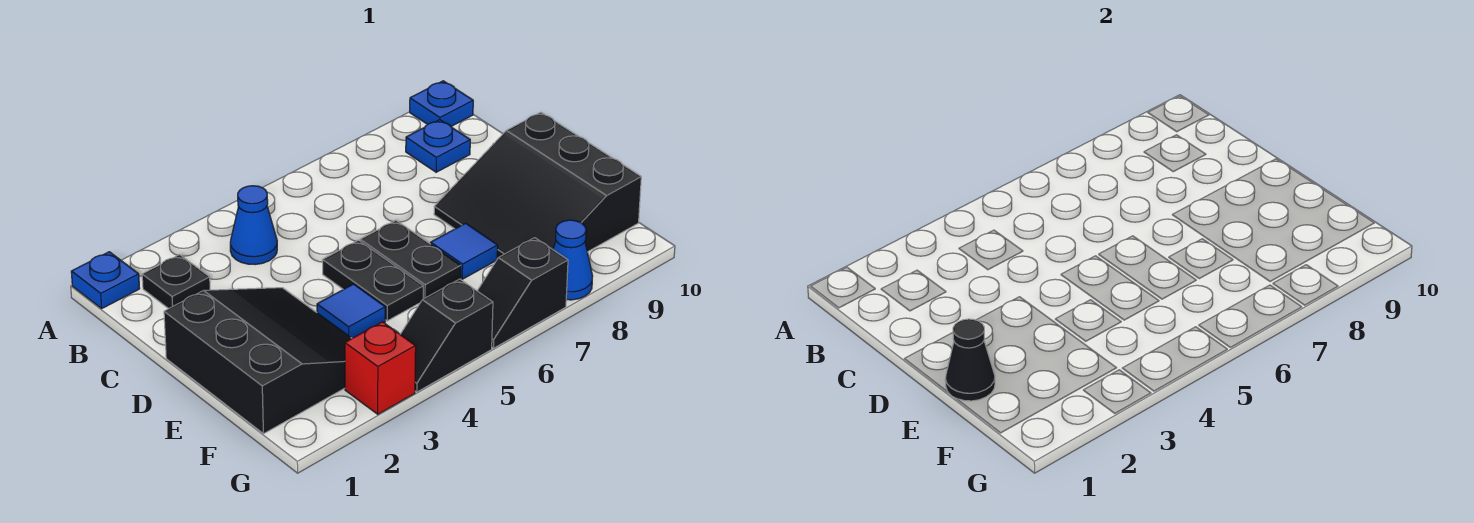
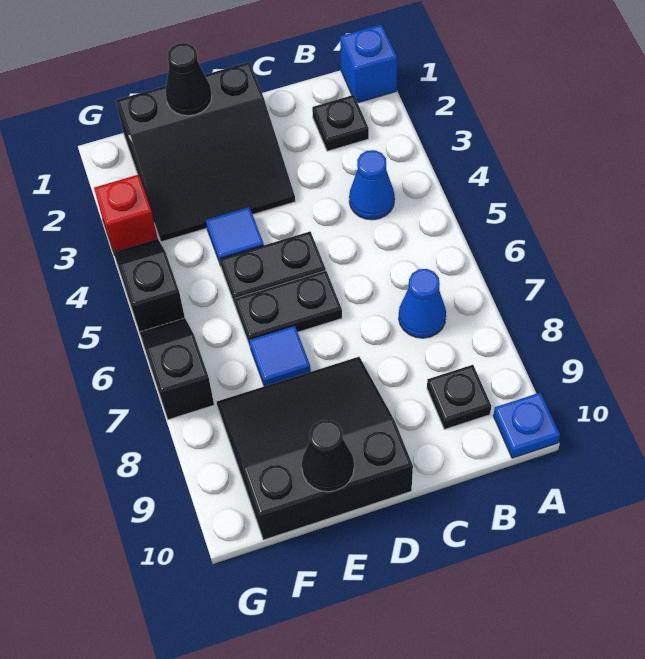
blue plate A1 level 1 -> blue brick A1 level 1
blue plate B9 level 1 -> black plate B9 level 1
none -> black cone E10 level 2
blue cone G8 level 1 -> blue cone B7 level 1

